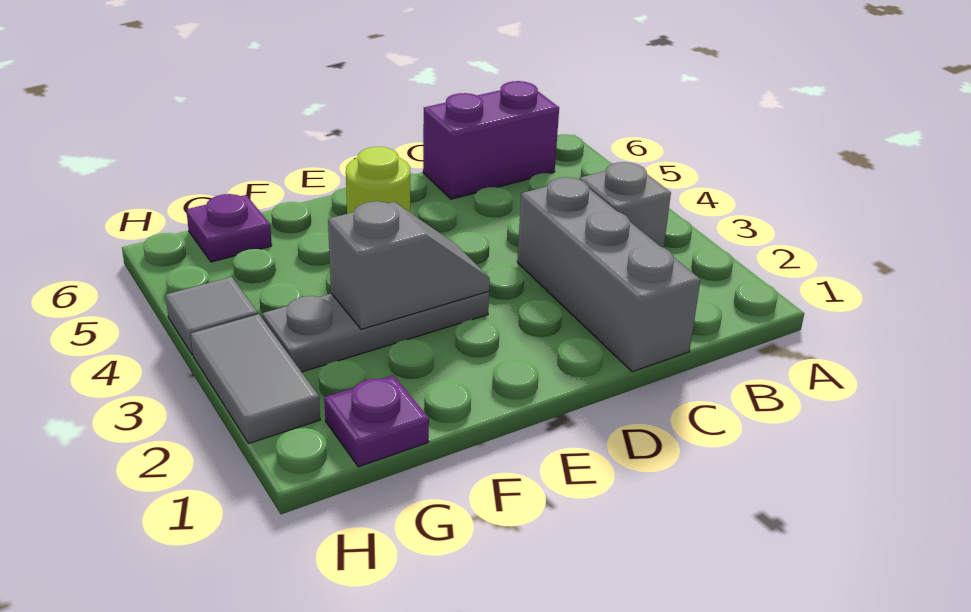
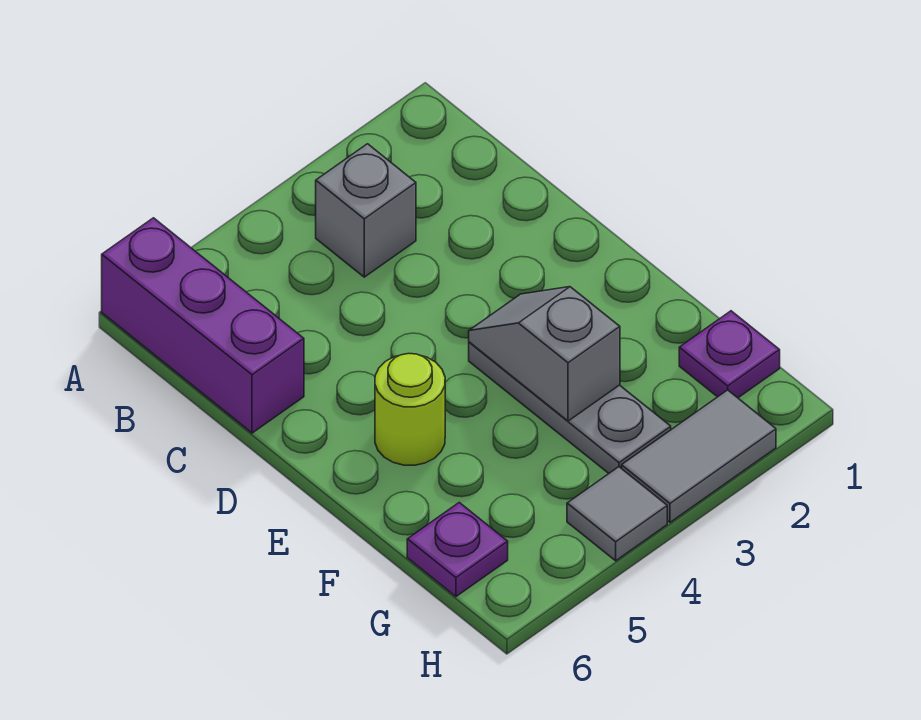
purple brick B6:C6 level 1 -> purple brick A6:C6 level 1
grey brick C1:C3 level 1 -> none

